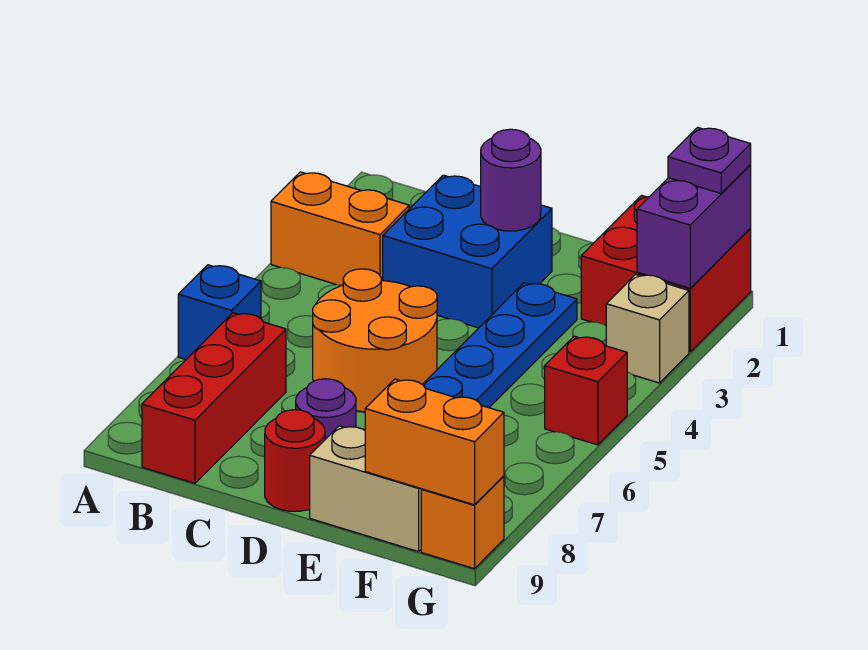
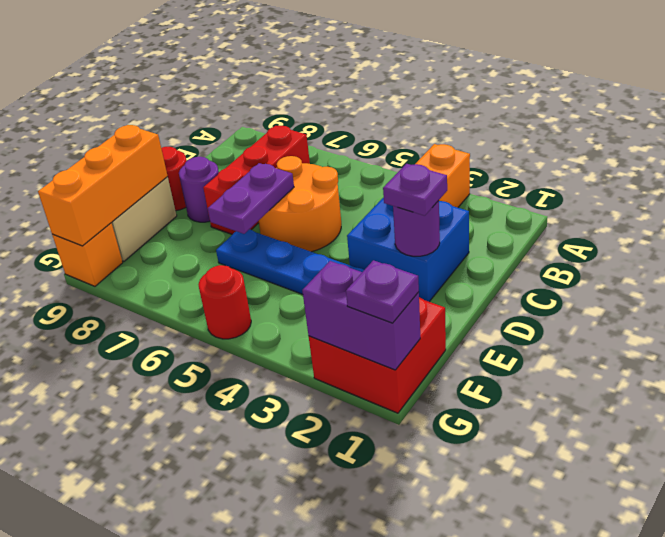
blue brick A6 level 1 -> none
red brick B7:B9 level 1 -> red brick B7:D7 level 1
none -> purple plate D2 level 3
none -> purple plate D6:E6 level 2
orange brick F9:G9 level 2 -> orange brick E9:G9 level 2
tan brick G3 level 1 -> none
red brick G5 level 1 -> red round brick G5 level 1

